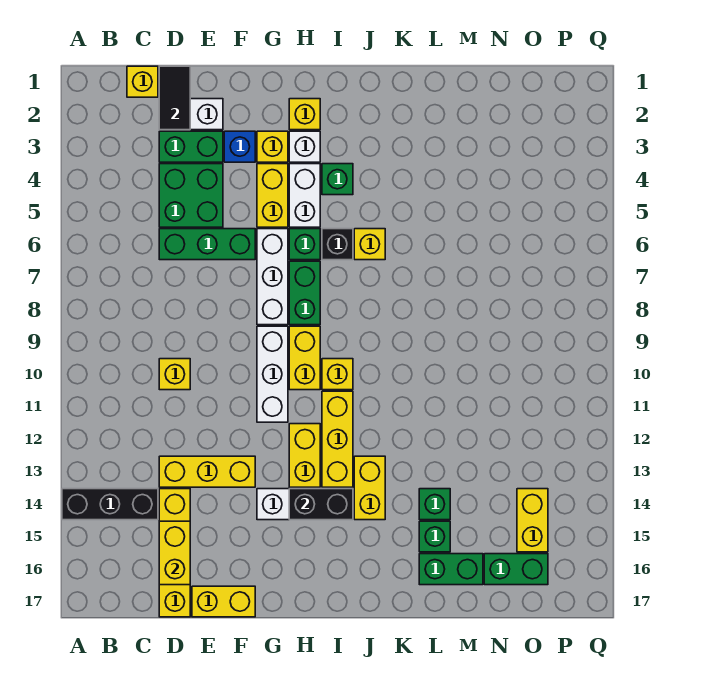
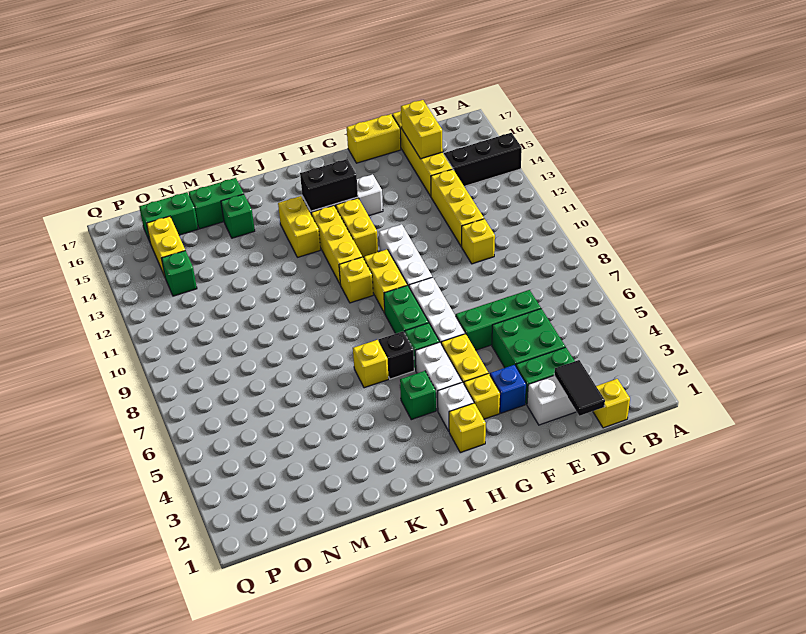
yellow brick D13:F13 level 1 -> yellow brick D11:D13 level 1
green brick L14 level 1 -> green brick O13 level 1

